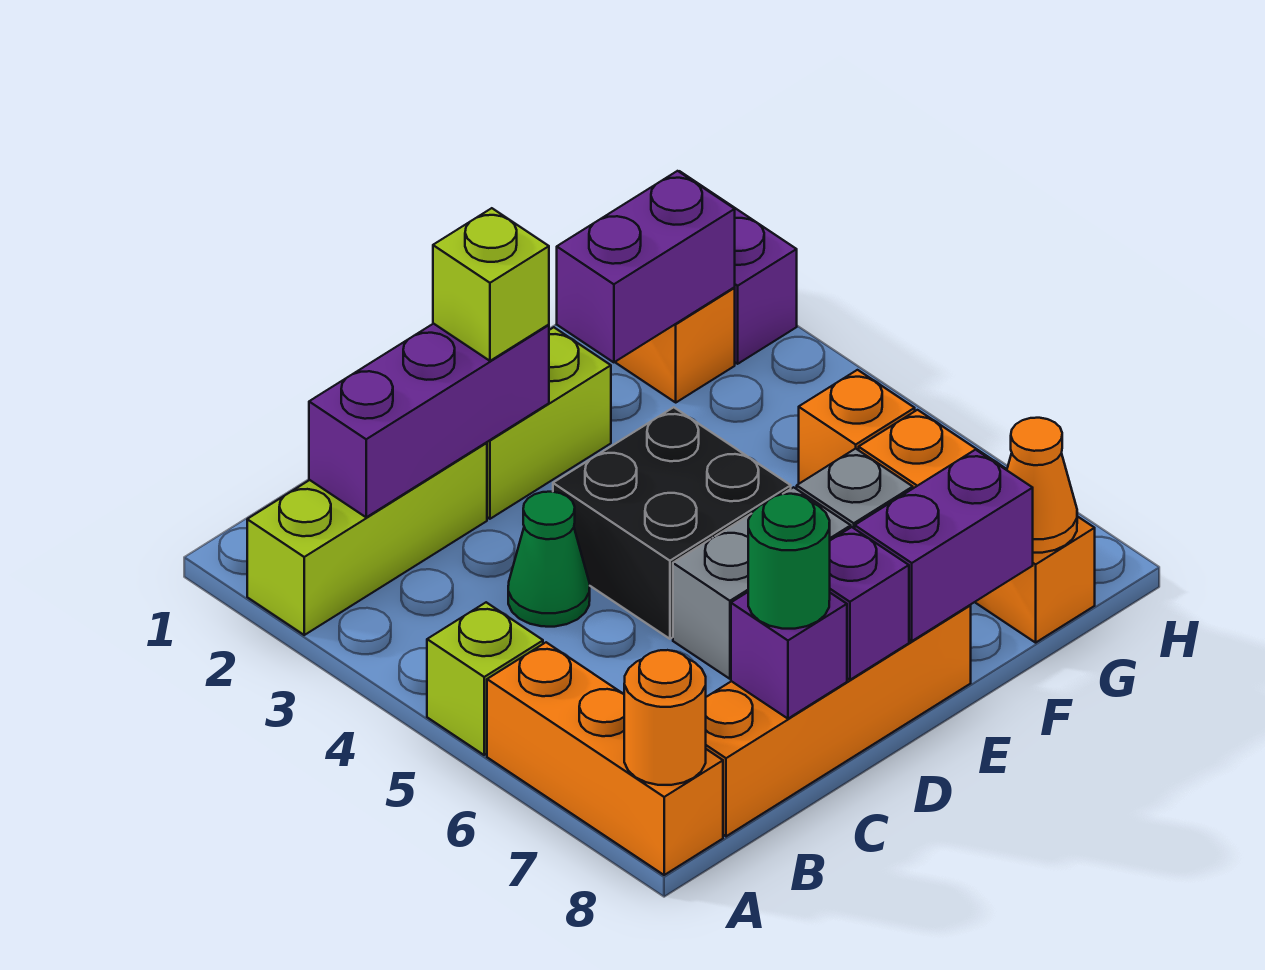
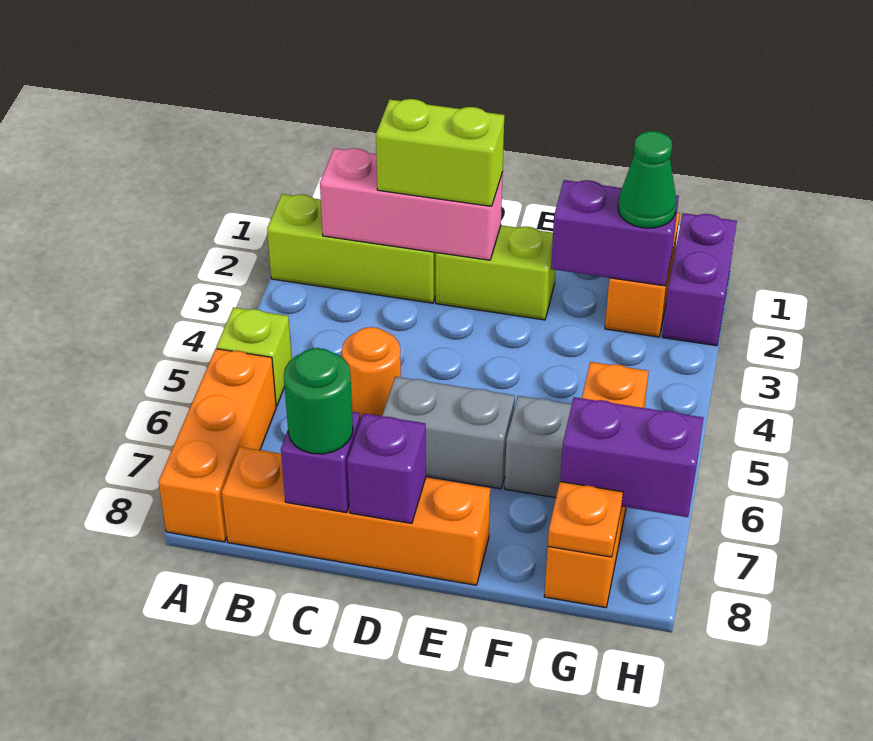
orange round brick A8 level 2 -> orange round brick C5 level 1
purple brick B2:D2 level 2 -> pink brick B2:D2 level 2
green cone C4 level 1 -> green cone G2 level 3
lime brick D2 level 3 -> lime brick C2:D2 level 3
black brick D4:E5 level 1 -> none
purple brick E8:F8 level 2 -> purple brick G7:H7 level 2
orange cone G8 level 2 -> orange plate G8 level 2

